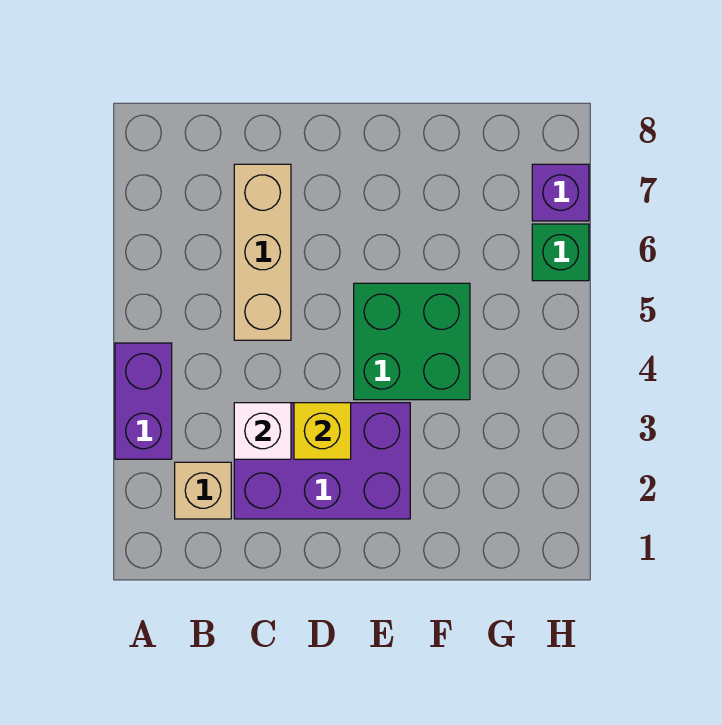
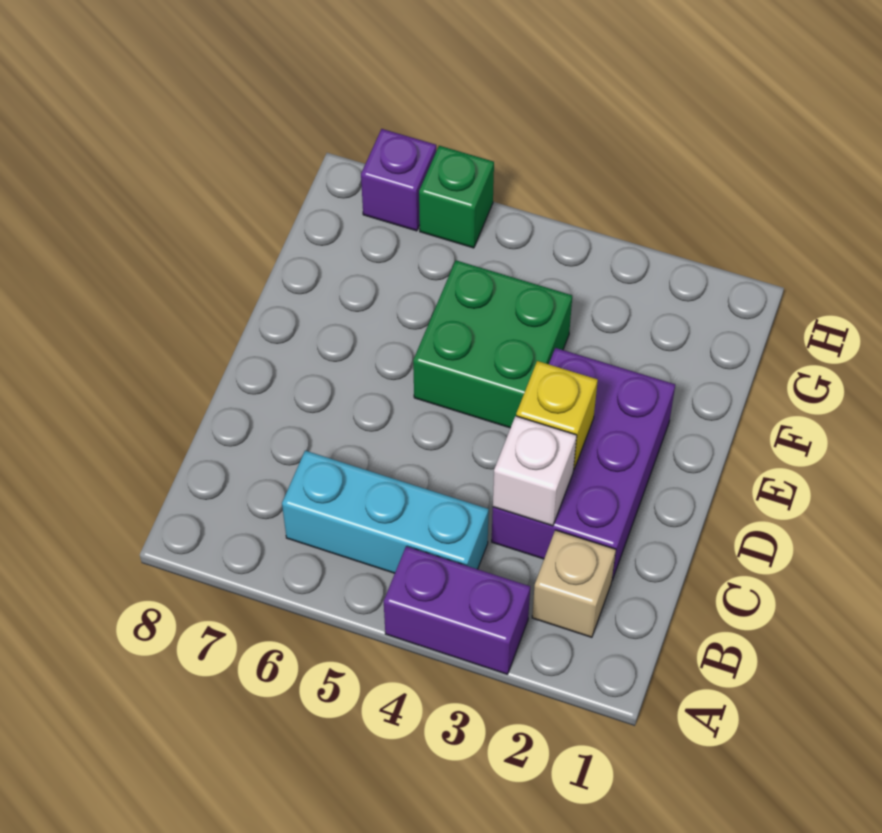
none -> cyan brick B4:B6 level 1
tan brick C5:C7 level 1 -> none

